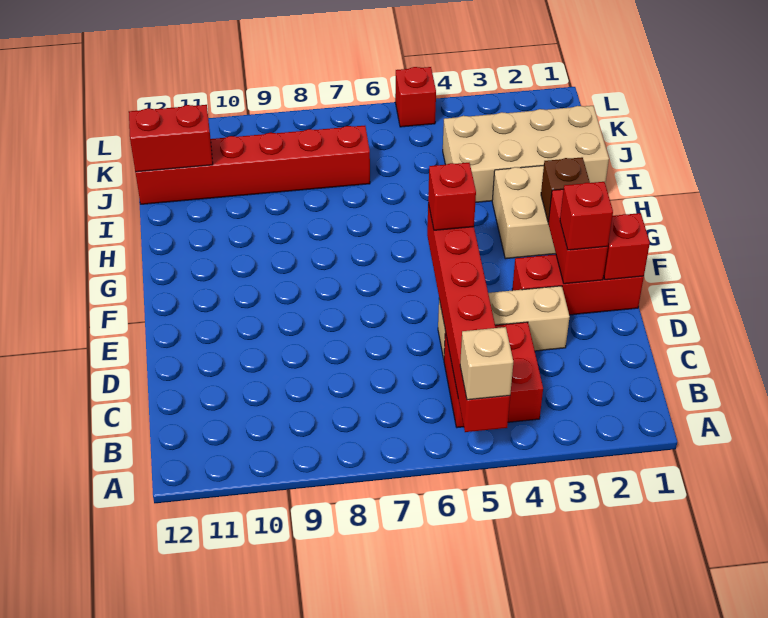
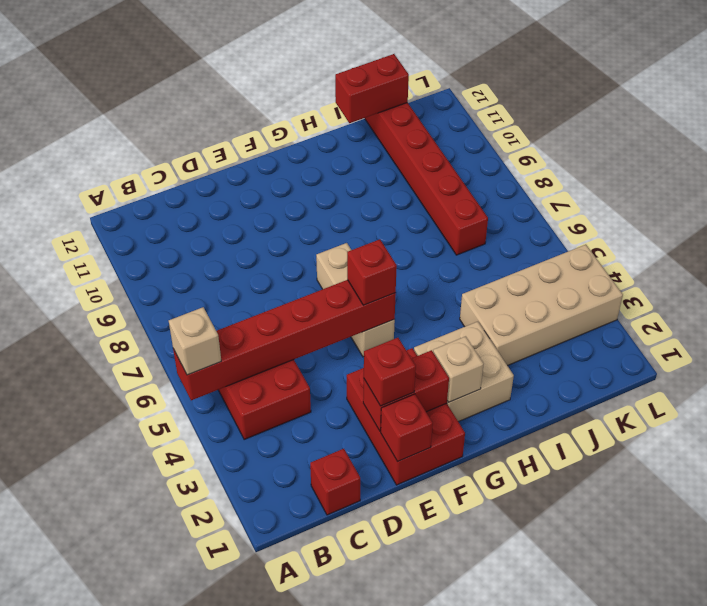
tan brick D3:D5 level 1 -> tan brick F5:F7 level 1
red brick E1:E3 level 1 -> red brick E1:F3 level 1
brown brick G2 level 2 -> tan brick G2 level 2
tan brick I1:J4 level 1 -> tan brick I3:L4 level 1
red brick J11:J12 level 2 -> red brick I12:J12 level 2
red brick L5 level 1 -> red brick C1 level 1

